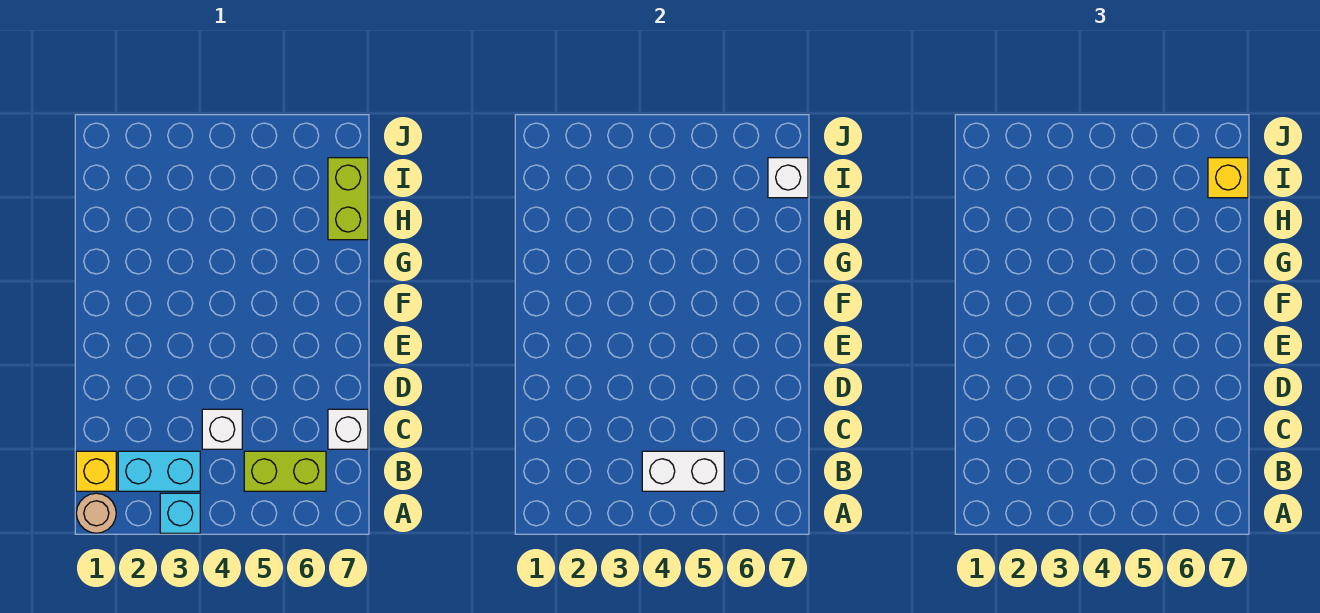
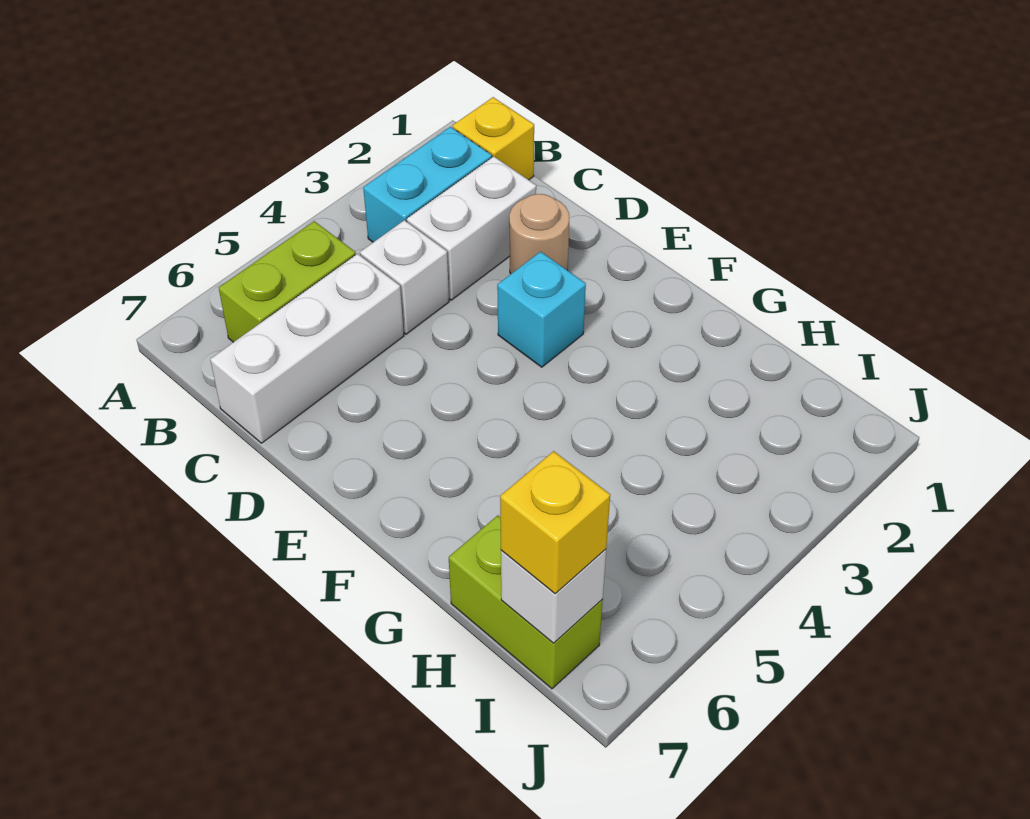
tan round brick A1 level 1 -> tan round brick D2 level 1
cyan brick A3 level 1 -> cyan brick E3 level 1
white brick B4:B5 level 2 -> white brick C2:C3 level 1
white brick C7 level 1 -> white brick C5:C7 level 1

